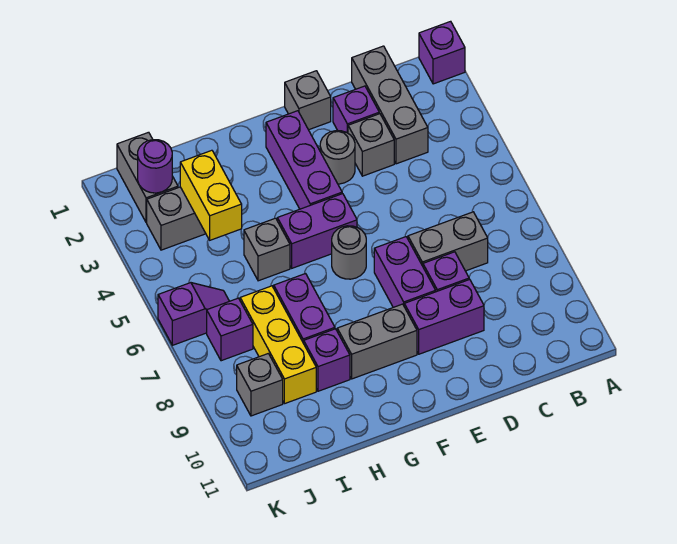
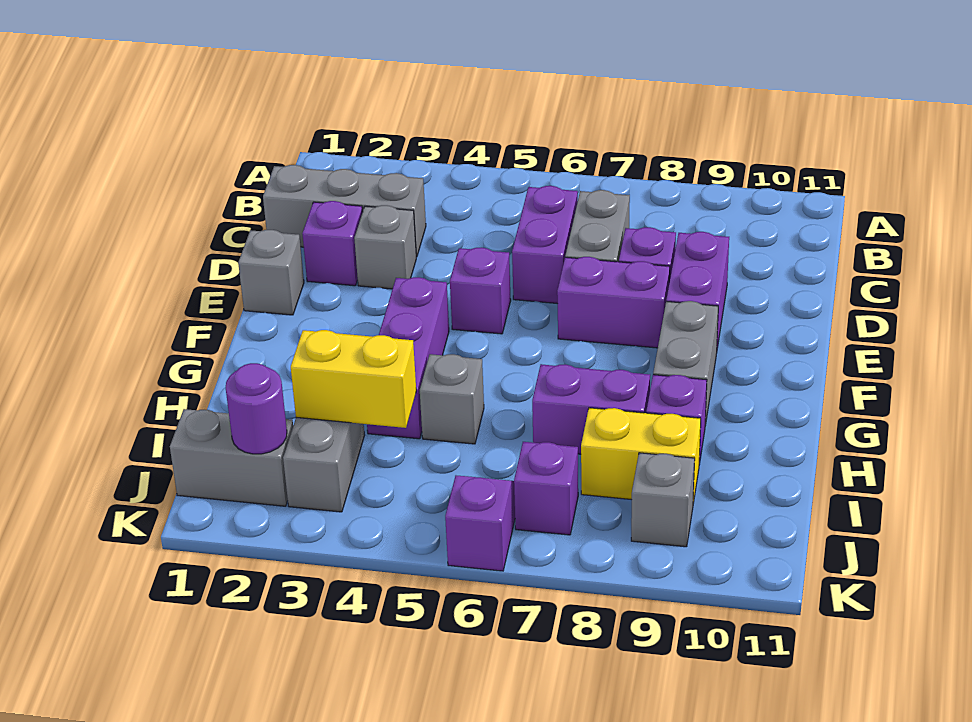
purple brick A1 level 1 -> purple brick E5 level 1
grey round brick E3 level 1 -> none
purple brick F2:F4 level 1 -> purple brick F4:H4 level 1
purple brick F5:G5 level 1 -> purple brick C6:D6 level 1
grey round brick F6 level 1 -> none
yellow brick I7:I9 level 1 -> yellow brick I8:I9 level 1

